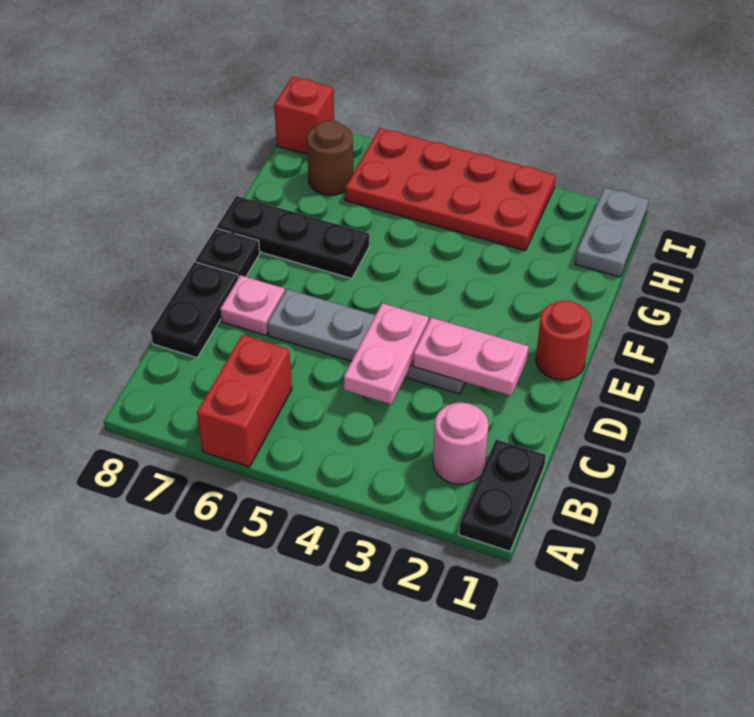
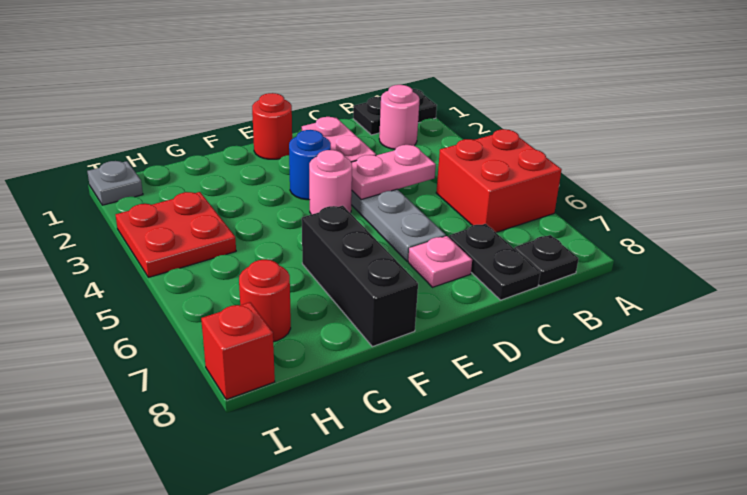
red brick A6:B6 level 1 -> red brick A5:B6 level 1
black plate C8:D8 level 1 -> black plate C7:C8 level 1
none -> blue round brick E3 level 1
none -> pink round brick E4 level 1
black plate E8 level 1 -> black plate B8 level 1
black plate F6:F8 level 1 -> black brick F6:F8 level 1
grey plate H1:I1 level 1 -> grey plate I1 level 1
red plate H3:I6 level 1 -> red plate H3:I4 level 1
brown round brick H7 level 1 -> red round brick H7 level 1

